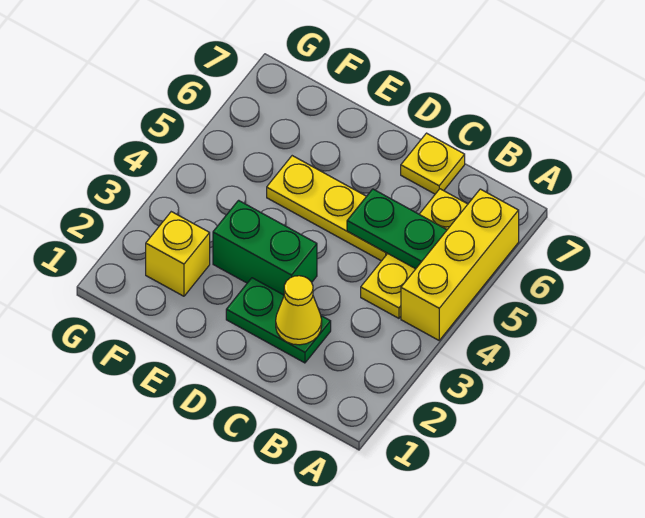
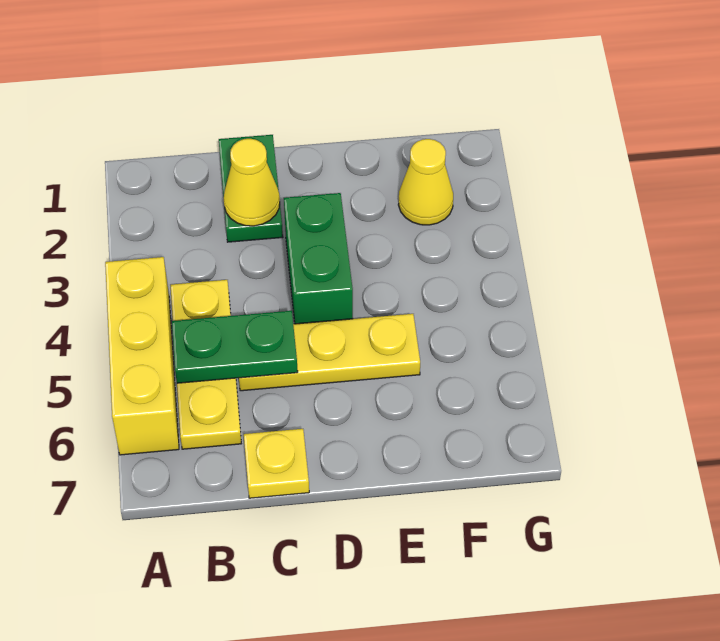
green plate C2:D2 level 1 -> green plate C1:C2 level 1
green brick D3:E3 level 1 -> green brick D3:D4 level 1
yellow brick F2 level 1 -> yellow cone F2 level 1

